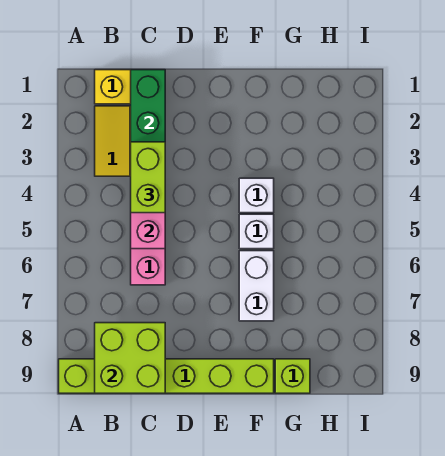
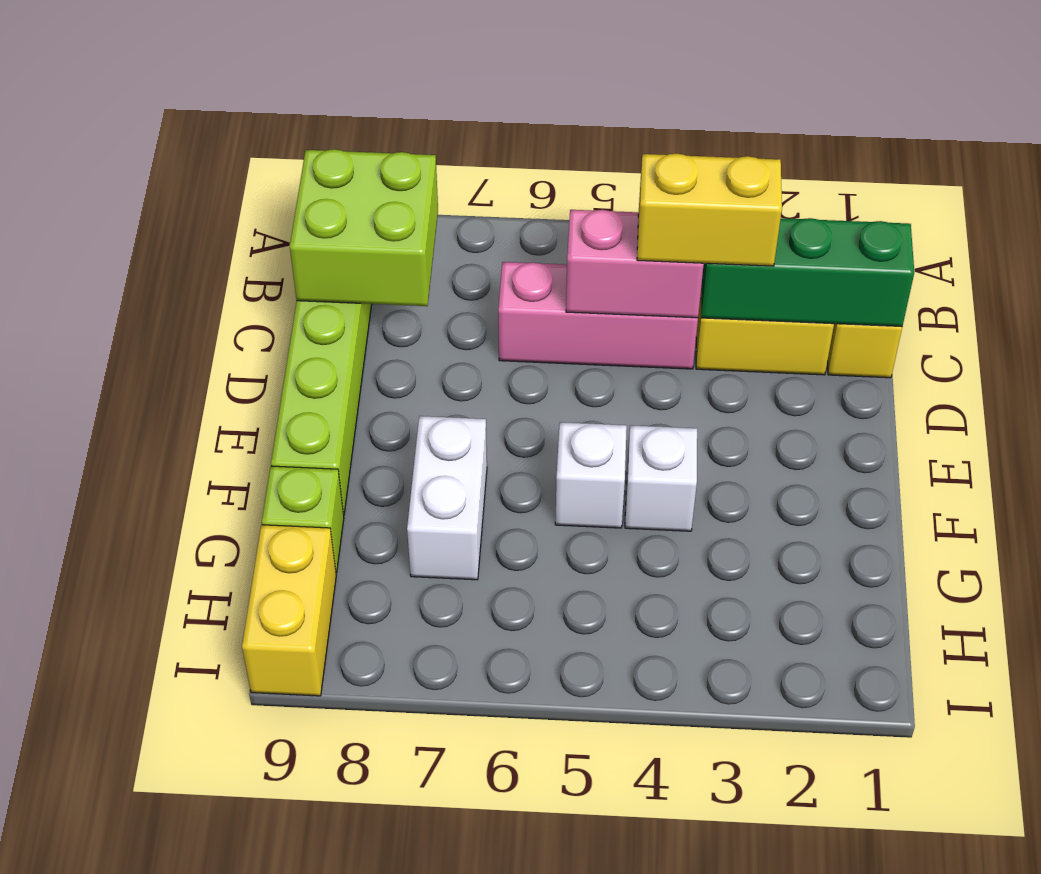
lime brick C3:C4 level 3 -> yellow brick C3:C4 level 3
white brick F6:F7 level 1 -> white brick F7:G7 level 1
none -> yellow brick H9:I9 level 1

